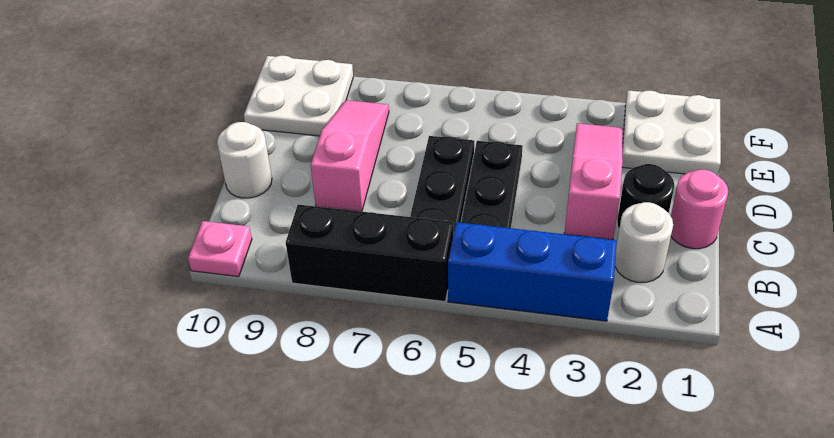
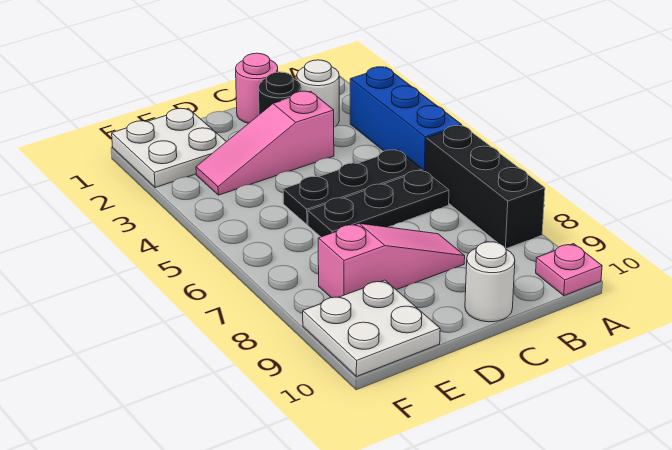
pink slope C8:E8 level 1 top C -> pink slope C8:E8 level 1 top E

